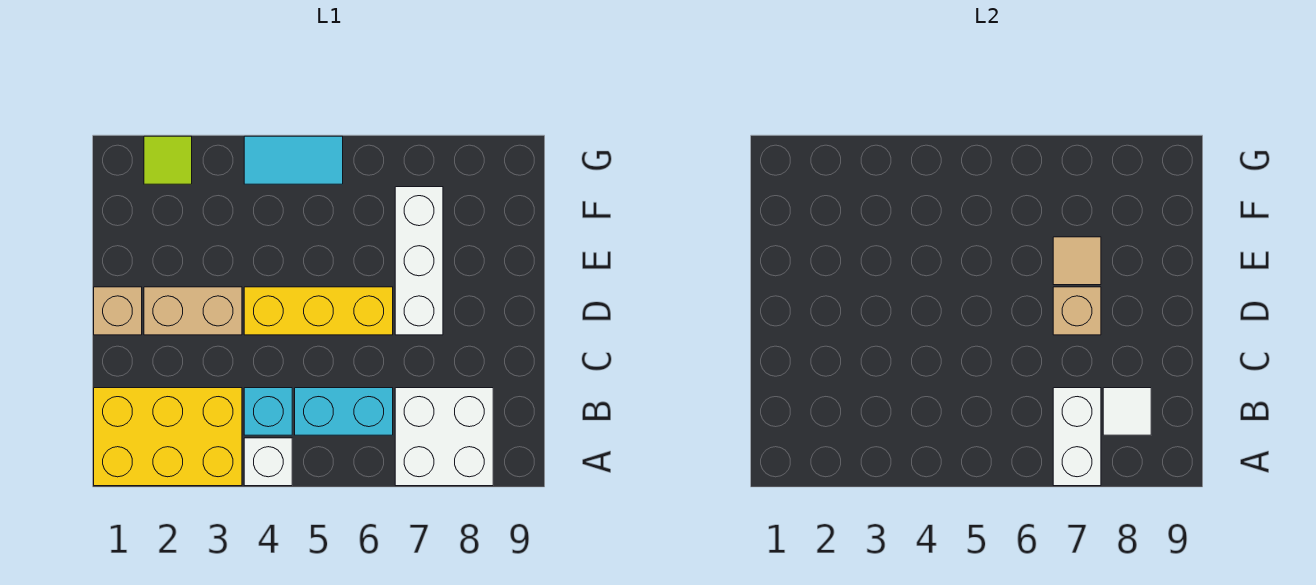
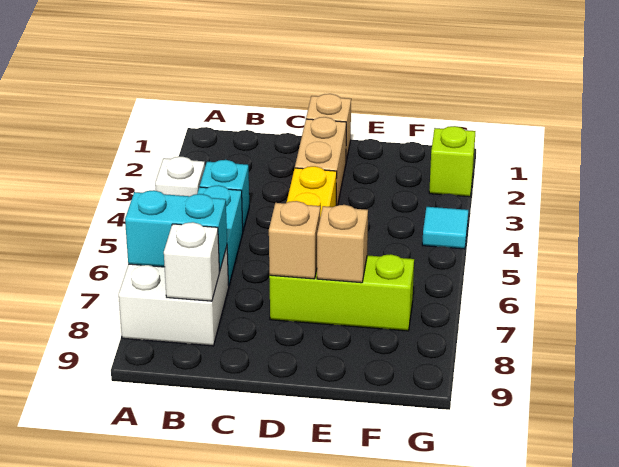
yellow brick A1:B3 level 1 -> none
white brick A7:B7 level 2 -> cyan brick A7:B7 level 2
white tile B8 level 2 -> white brick B8 level 2
white brick D7:F7 level 1 -> lime brick D7:F7 level 1
tan tile E7 level 2 -> tan brick E7 level 2
lime tile G2 level 1 -> lime brick G2 level 1
cyan tile G4:G5 level 1 -> cyan tile G4 level 1

